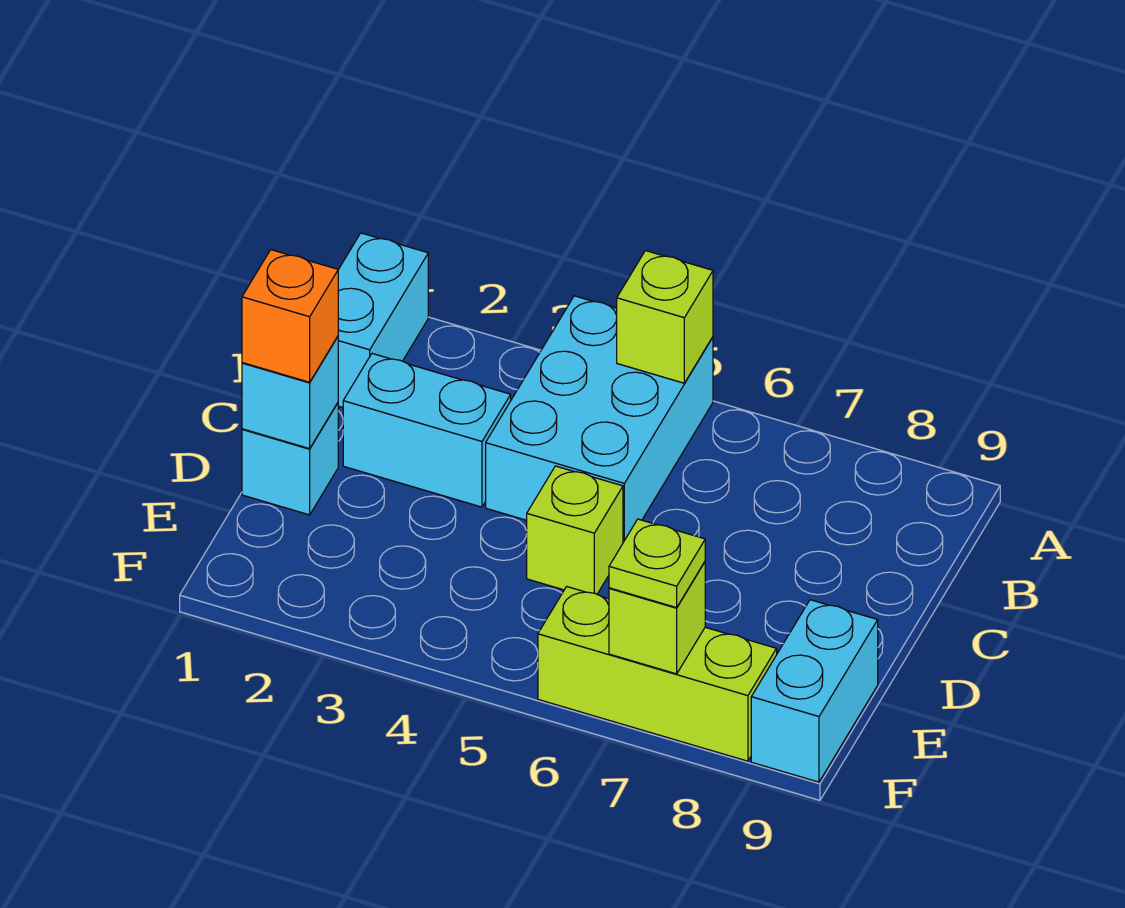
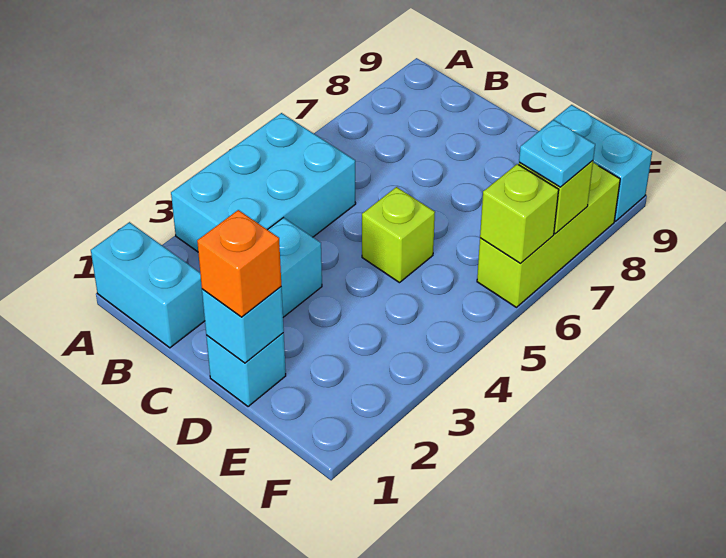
cyan brick A4:C5 level 1 -> cyan brick A3:B5 level 1
lime brick A5 level 2 -> lime brick F6 level 2
lime plate F7 level 3 -> cyan plate F7 level 3

